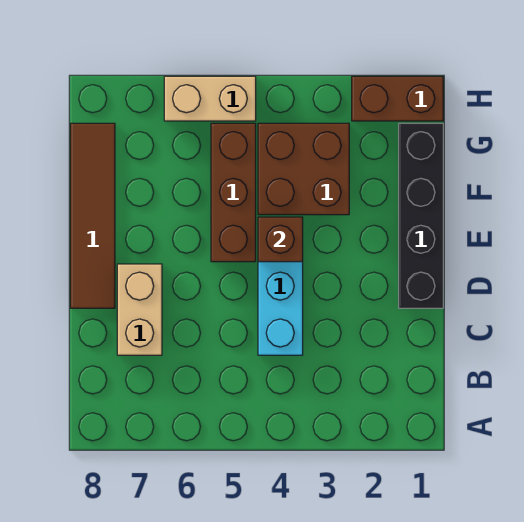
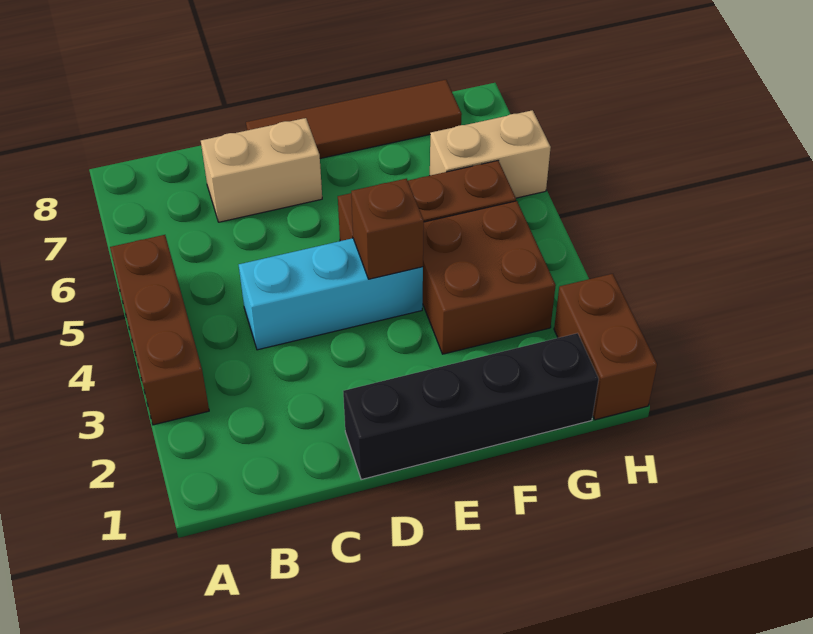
none -> brown brick A3:A5 level 1
tan brick H5:H6 level 1 -> tan brick G6:H6 level 1

